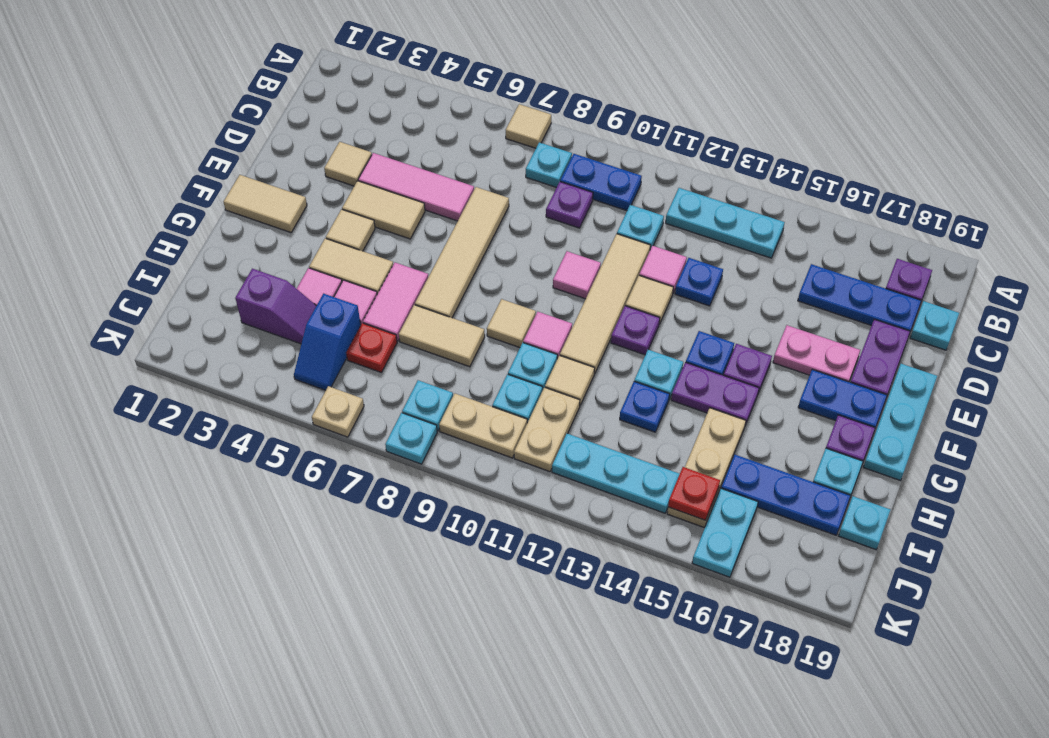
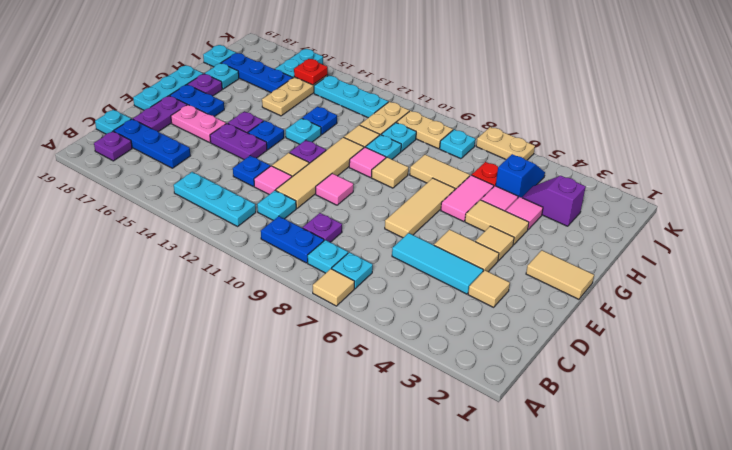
pink tile D4:D6 level 1 -> cyan tile D4:D6 level 1
tan tile D7:G7 level 1 -> tan tile E7:G7 level 1
purple plate G14:G15 level 1 -> purple plate E14:E15 level 1
tan plate K6 level 1 -> tan plate K6:K7 level 1
cyan plate K8 level 1 -> cyan plate B7 level 1

